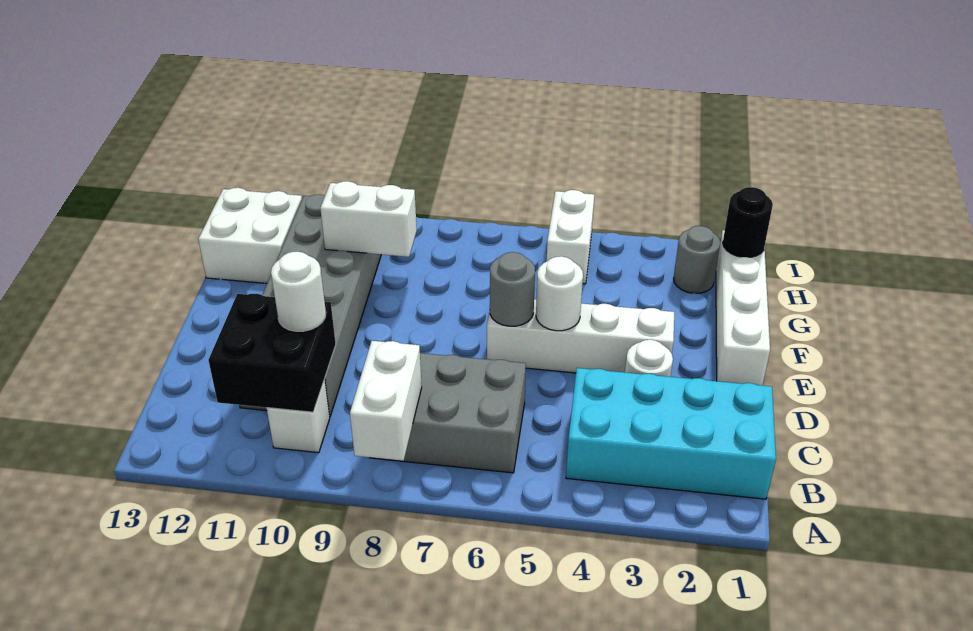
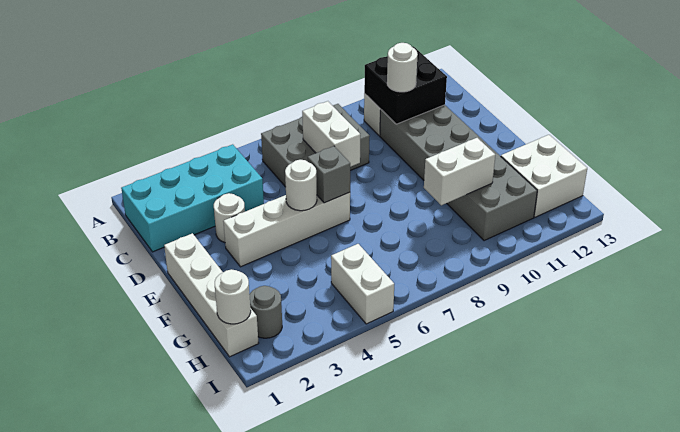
white brick A8:B8 level 2 -> white brick C7:D7 level 2
grey round brick E6 level 2 -> grey brick E6 level 2
black round brick H1 level 2 -> white round brick H1 level 2

